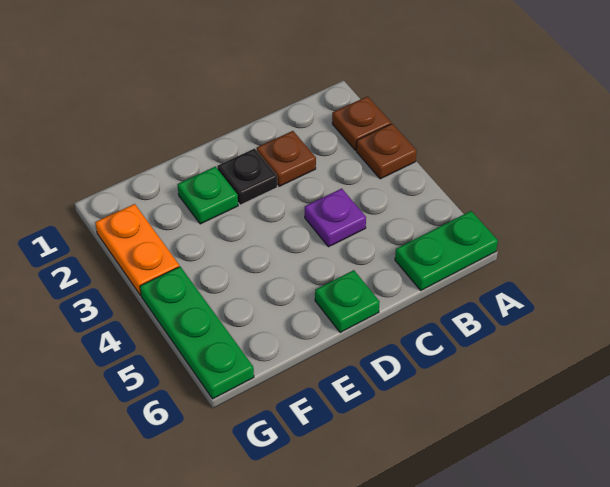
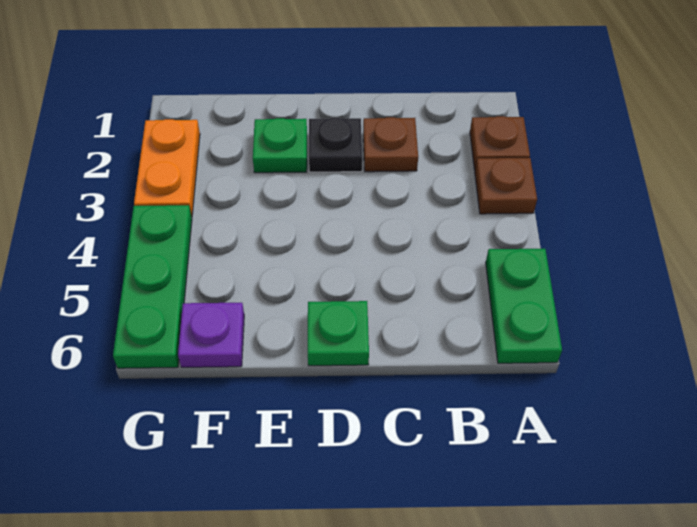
green plate A6:B6 level 1 -> green plate A5:A6 level 1
purple plate C4 level 1 -> purple plate F6 level 1

